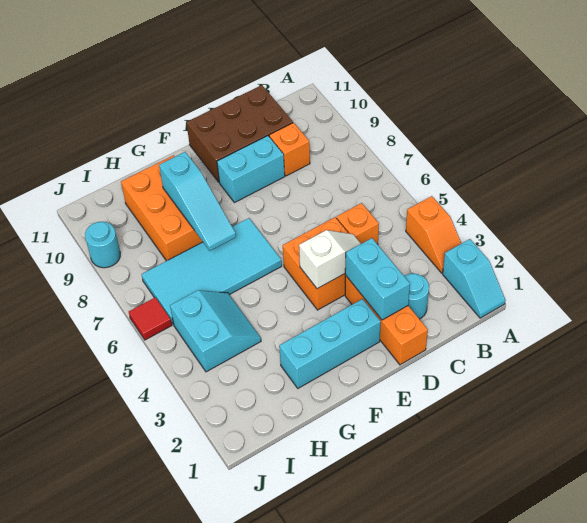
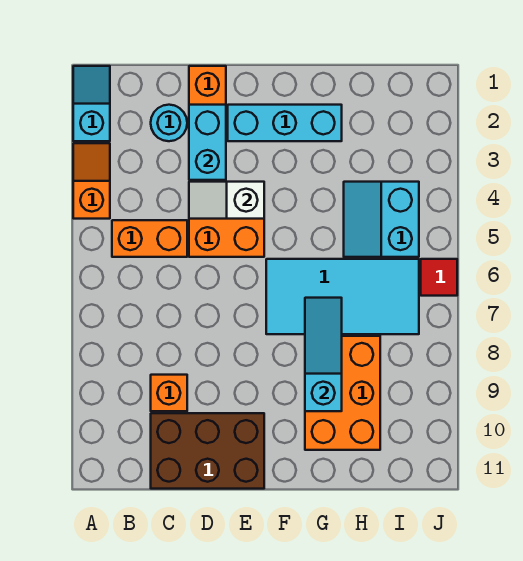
orange brick C5 level 1 -> orange brick B5:C5 level 1
cyan brick D9:E9 level 1 -> none
cyan round brick J9 level 1 -> none

